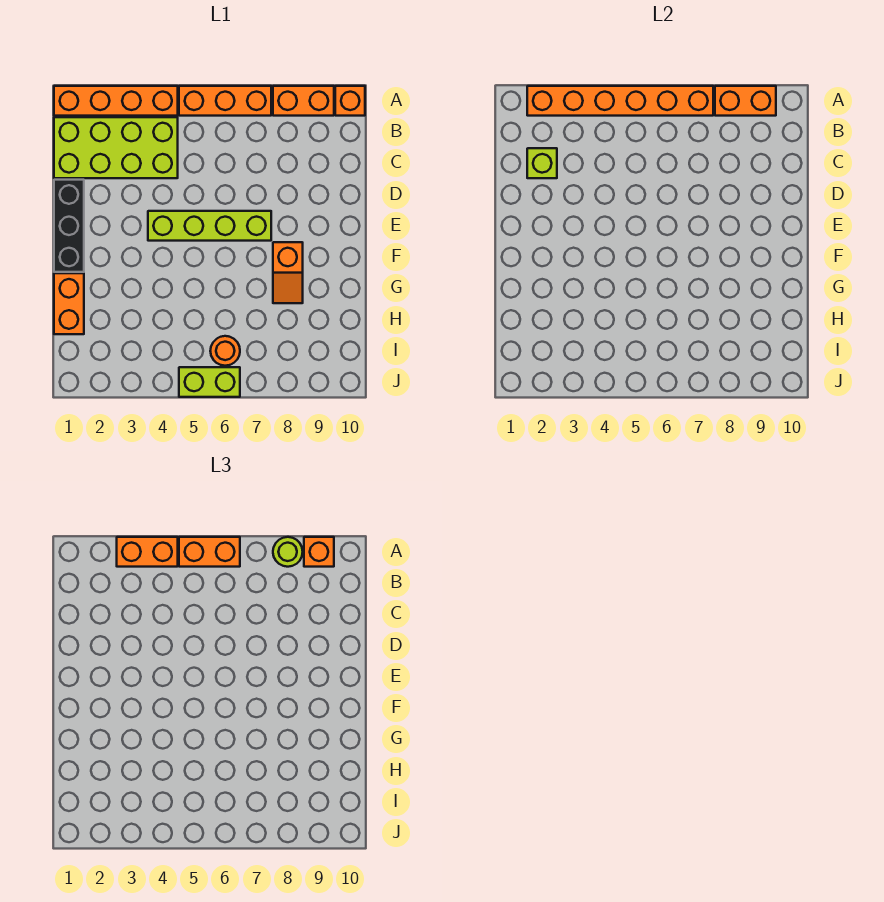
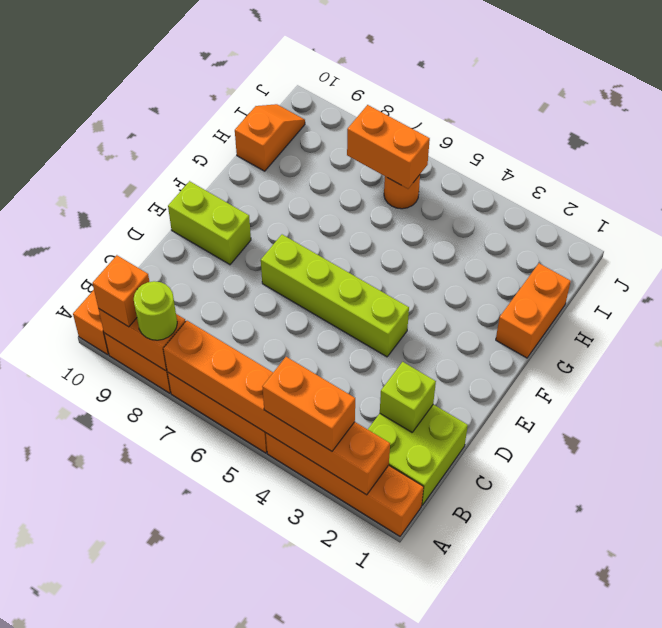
orange brick A5:A6 level 3 -> orange brick I6:I7 level 2
lime brick B1:C4 level 1 -> lime brick B1:C2 level 1
black brick D1:F1 level 1 -> none
orange slope F8:G8 level 1 top F -> orange slope H10:I10 level 1 top H
lime brick J5:J6 level 1 -> lime brick E9:E10 level 1

